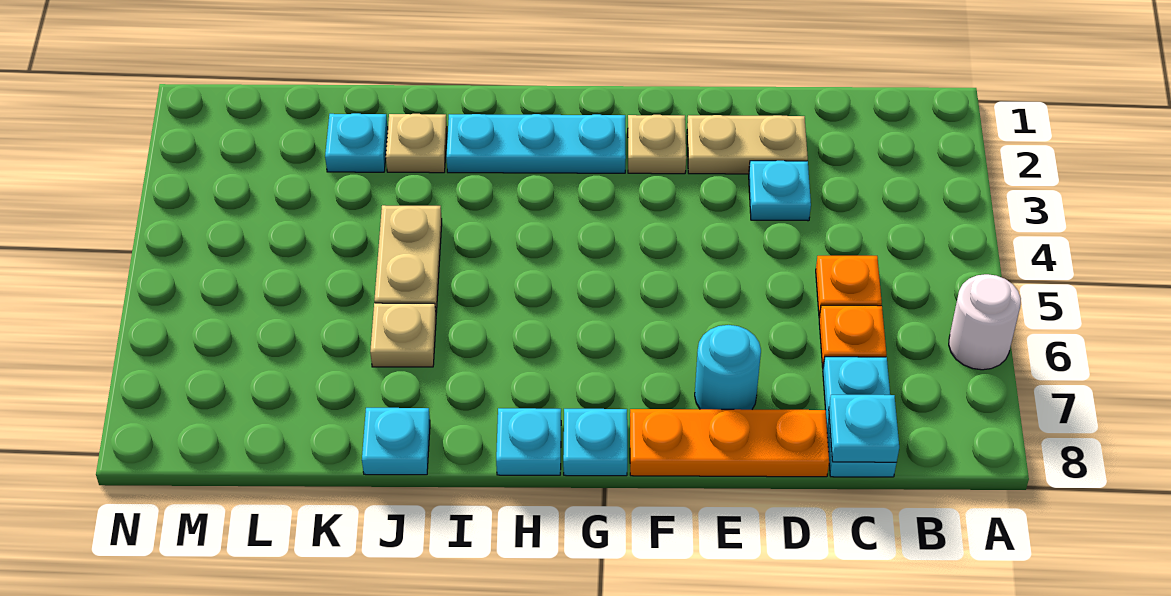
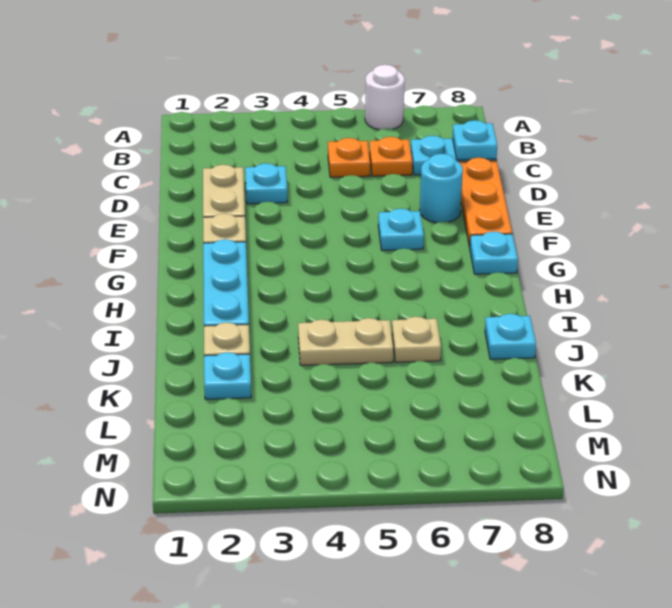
cyan plate H8 level 1 -> cyan plate F6 level 1

